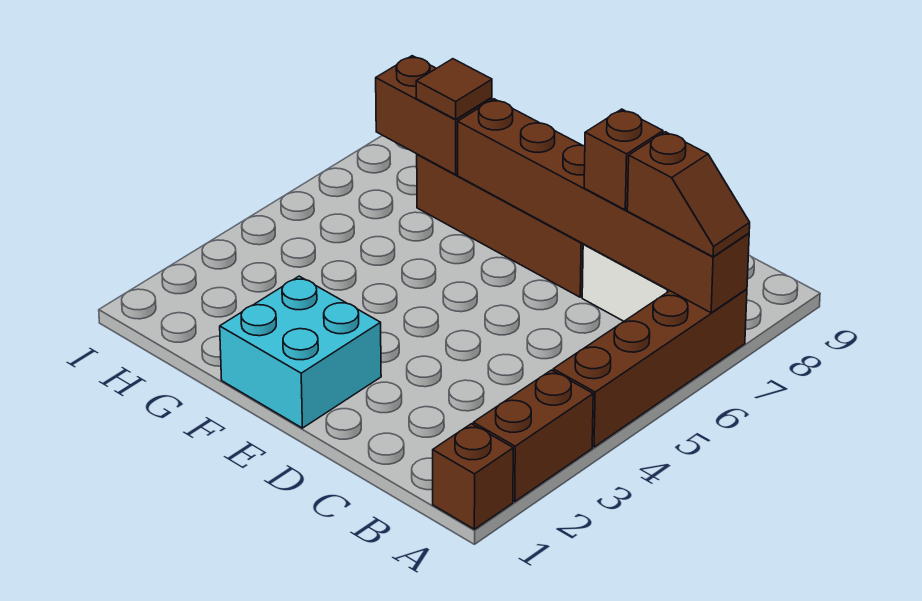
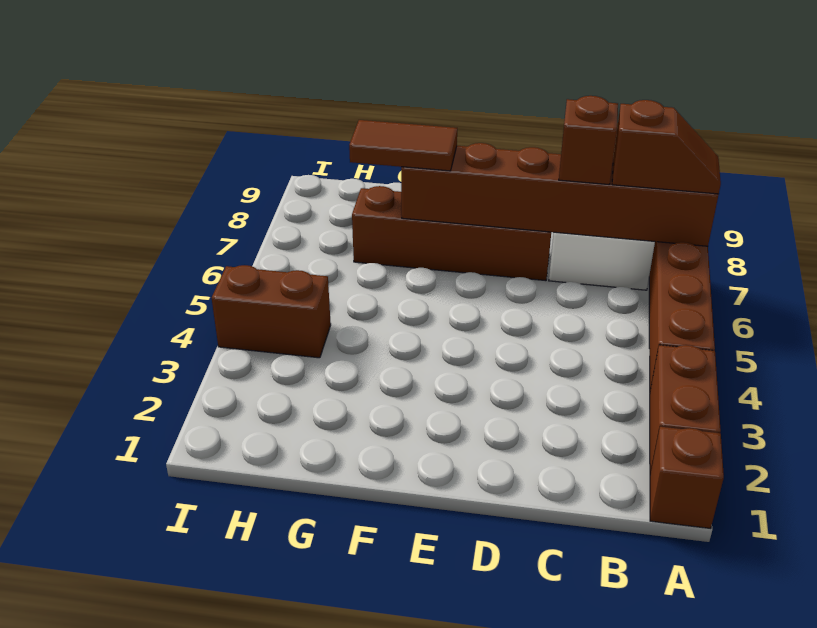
cyan brick E1:F2 level 1 -> none
brown brick G7:H7 level 2 -> brown brick H4:I4 level 1
brown tile G7 level 3 -> brown tile F7:G7 level 3

